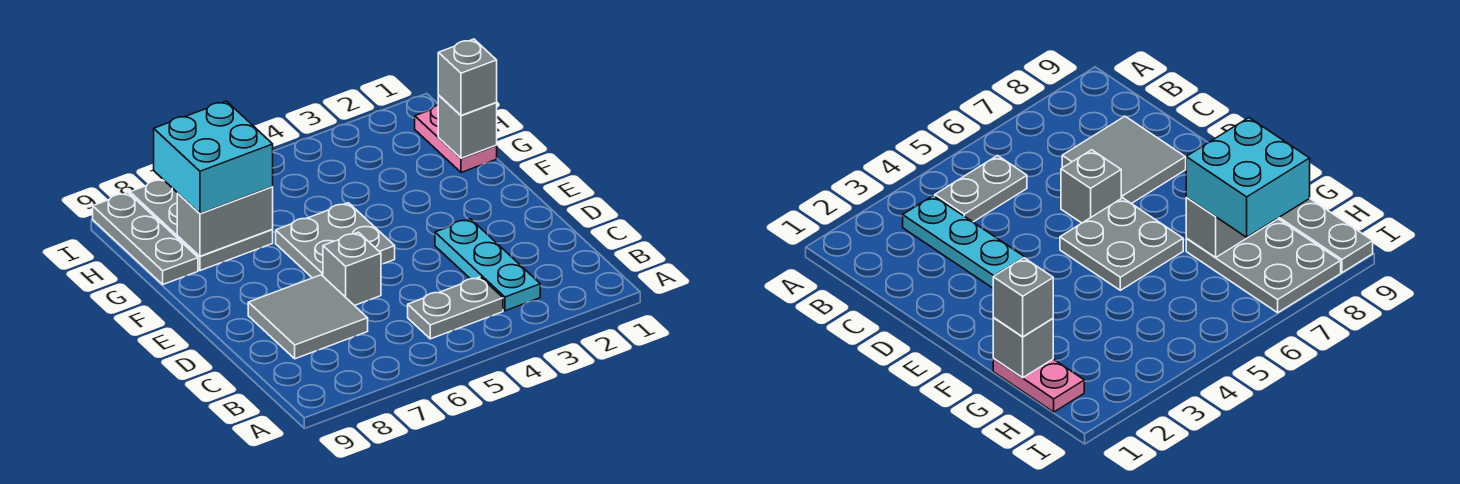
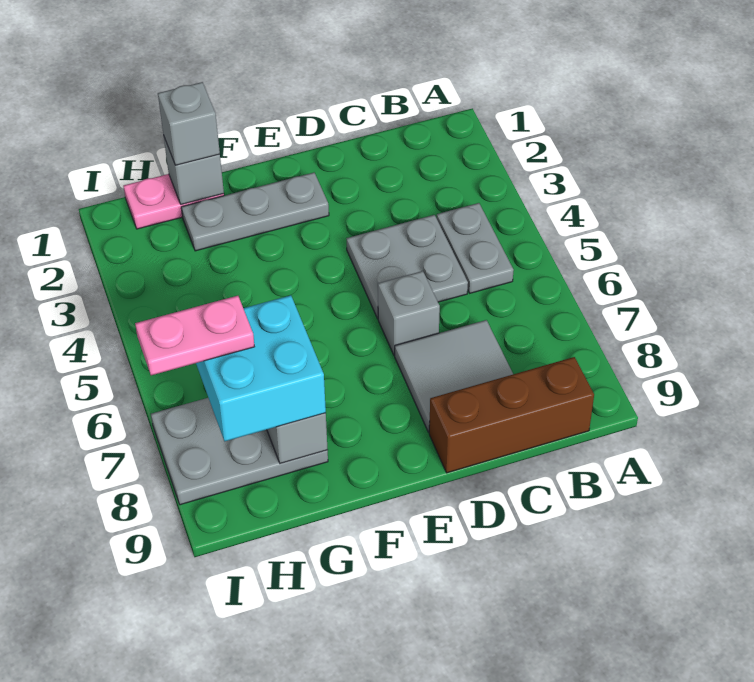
cyan plate B3:D3 level 1 -> none
none -> brown brick B9:D9 level 1
grey plate E5:F6 level 1 -> grey plate C4:D5 level 1
grey plate G9:I9 level 1 -> grey plate E2:G2 level 1
none -> pink plate H7:I7 level 4

